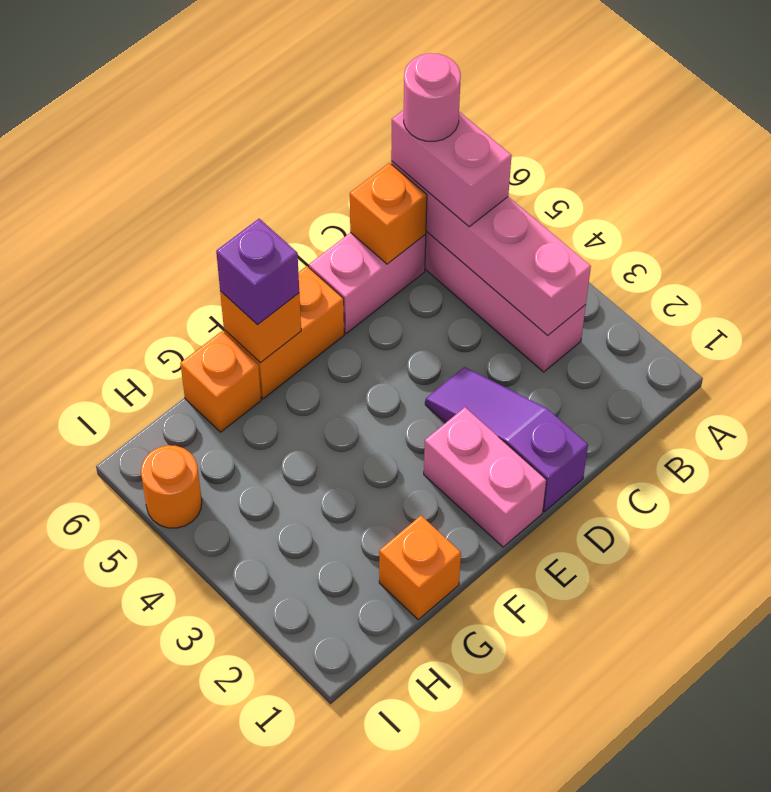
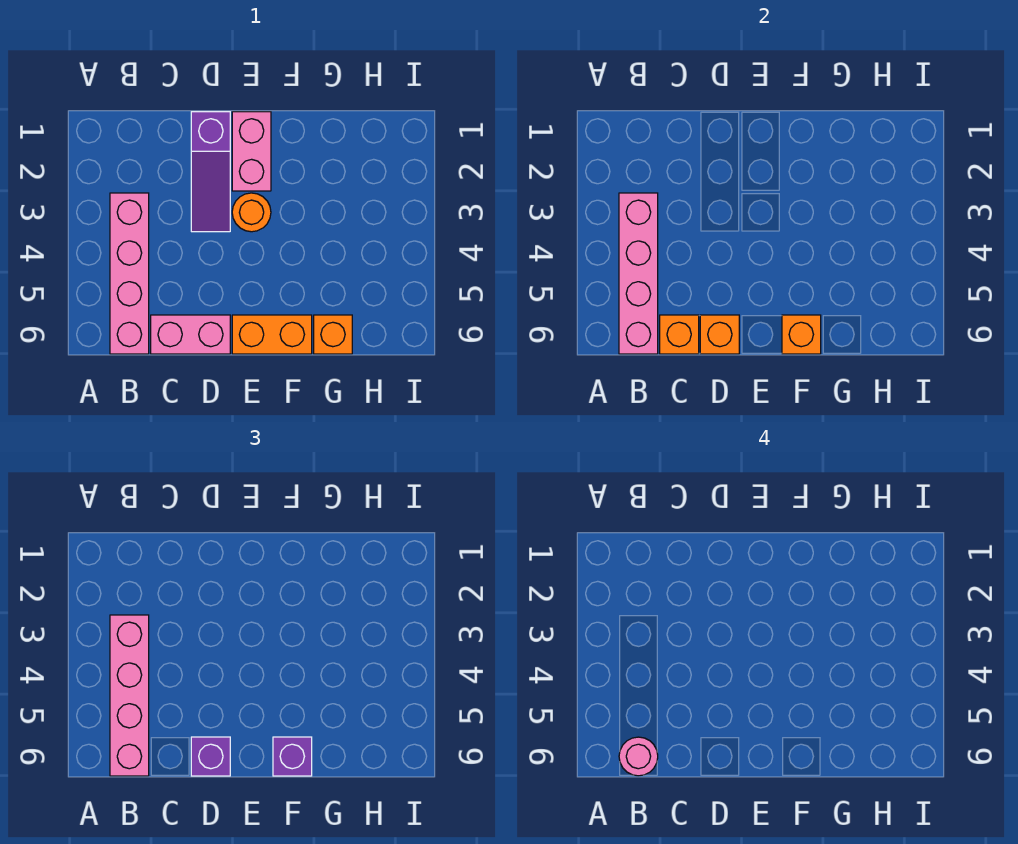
pink brick B5:B6 level 3 -> pink brick B3:B6 level 3
none -> purple brick D6 level 3
orange brick G1 level 1 -> orange brick D6 level 2
orange round brick I5 level 1 -> orange round brick E3 level 1

